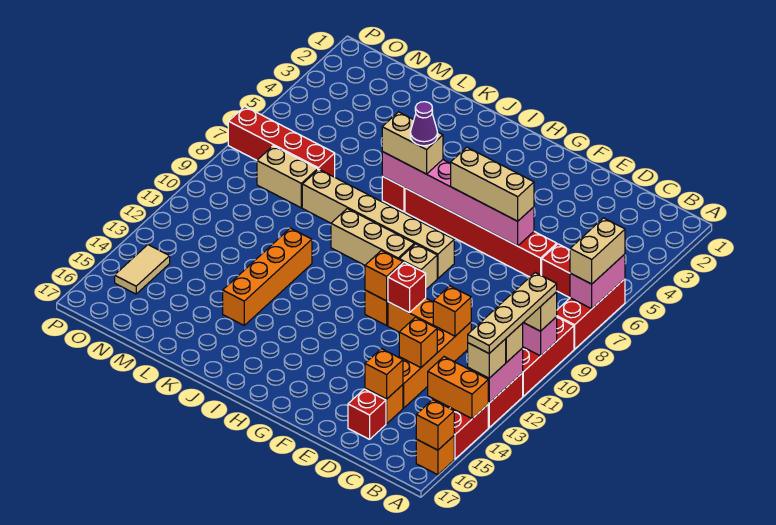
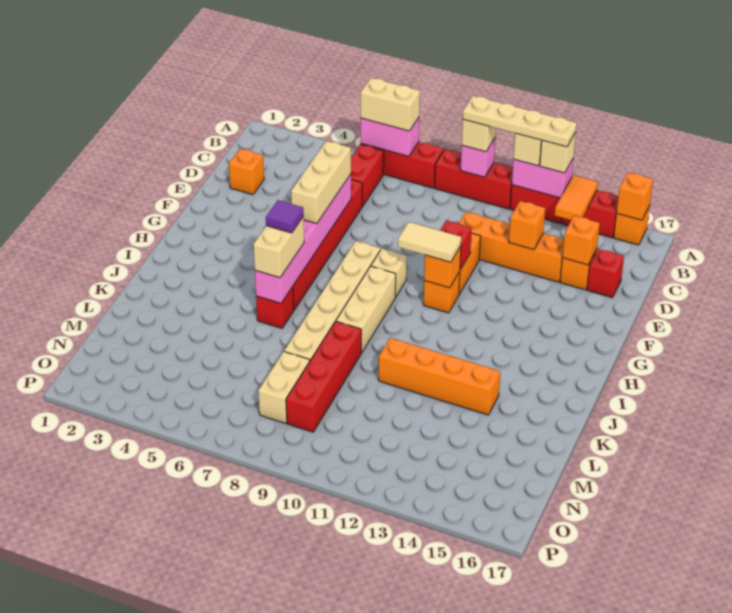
orange brick A14:B14 level 2 -> orange tile A14:B14 level 2
orange brick D11 level 2 -> orange brick D2 level 1
purple cone I6 level 4 -> purple tile I6 level 4
red brick M7:P7 level 1 -> red brick K9:N9 level 1
tan tile O14:O15 level 1 -> tan tile G10:G11 level 3

